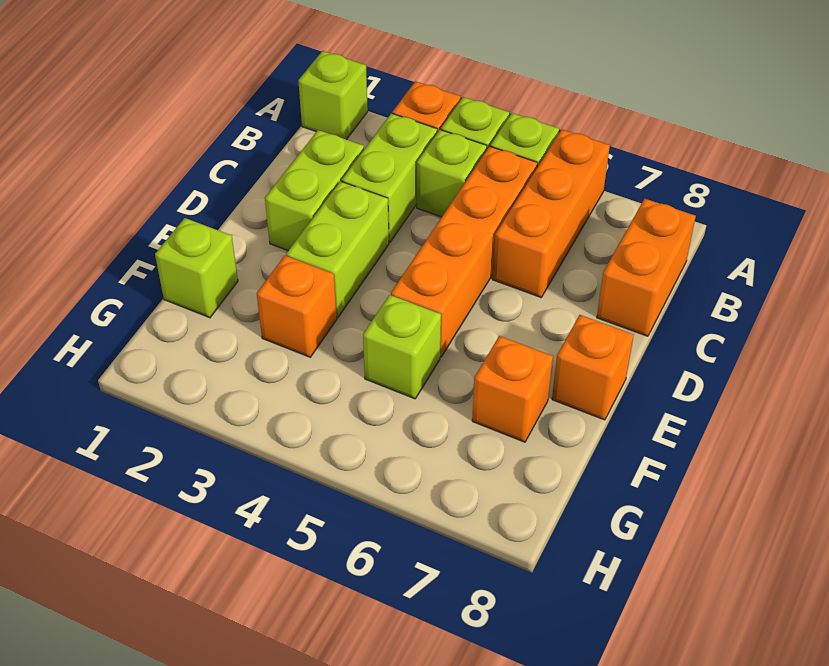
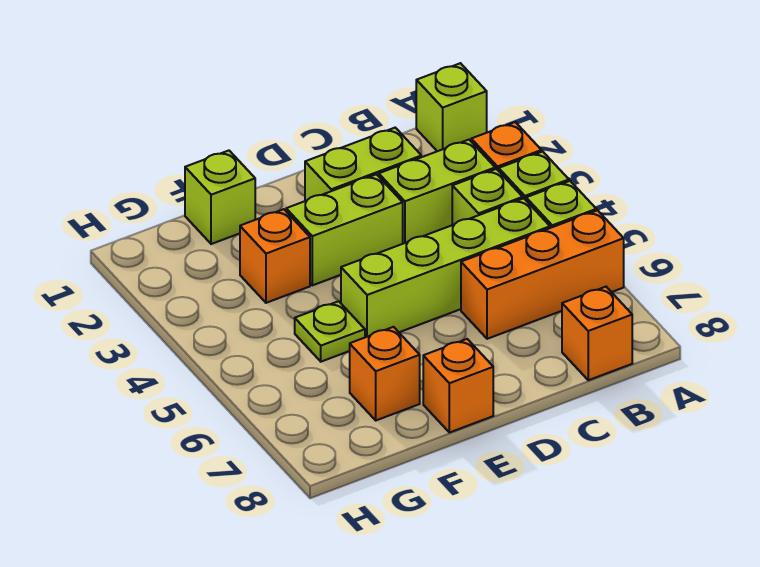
orange brick B5:E5 level 1 -> lime brick B5:E5 level 1
orange brick B8:C8 level 1 -> orange brick B8 level 1
lime brick F5 level 1 -> lime plate F5 level 1

